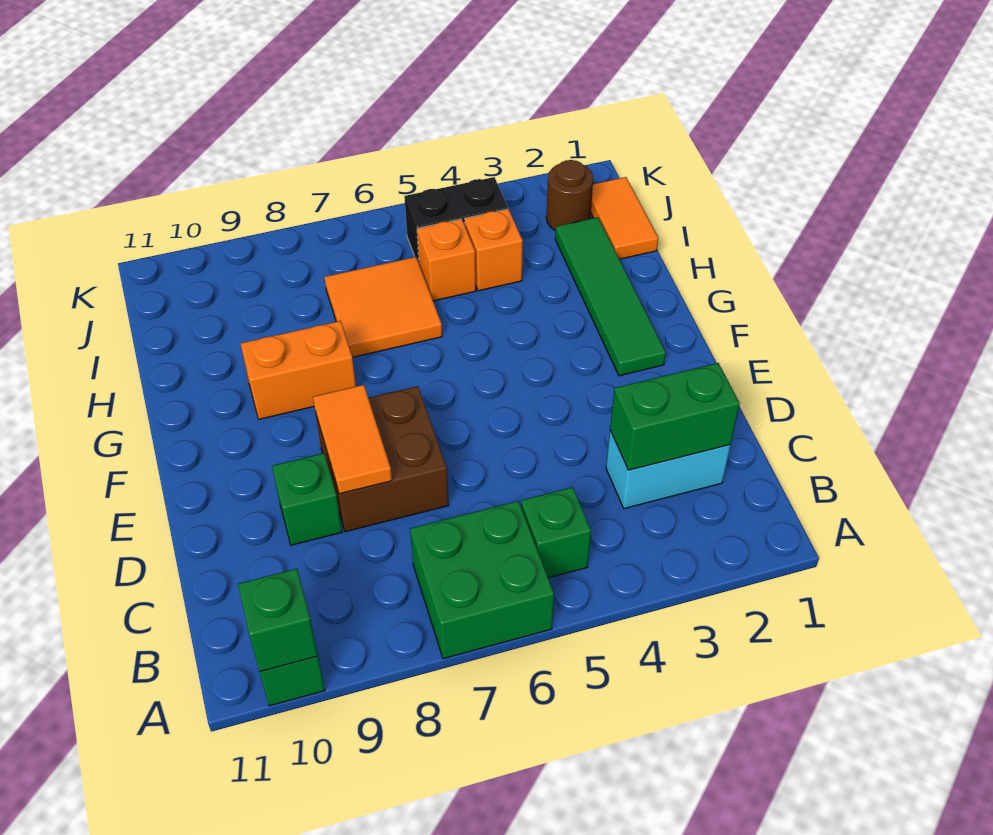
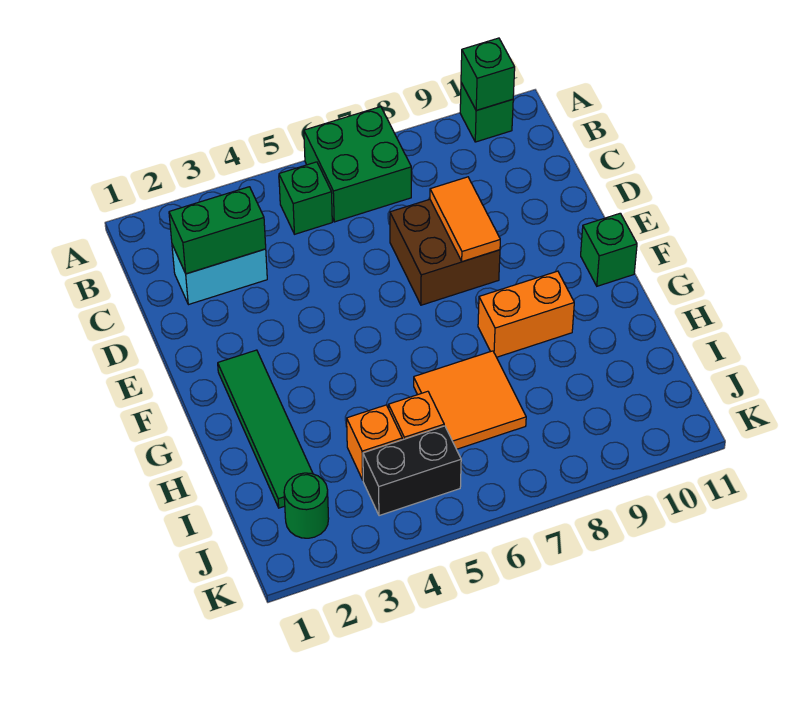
green brick D9 level 1 -> green brick F11 level 1
orange tile I1:J1 level 1 -> none
brown round brick J2 level 1 -> green round brick J2 level 1

